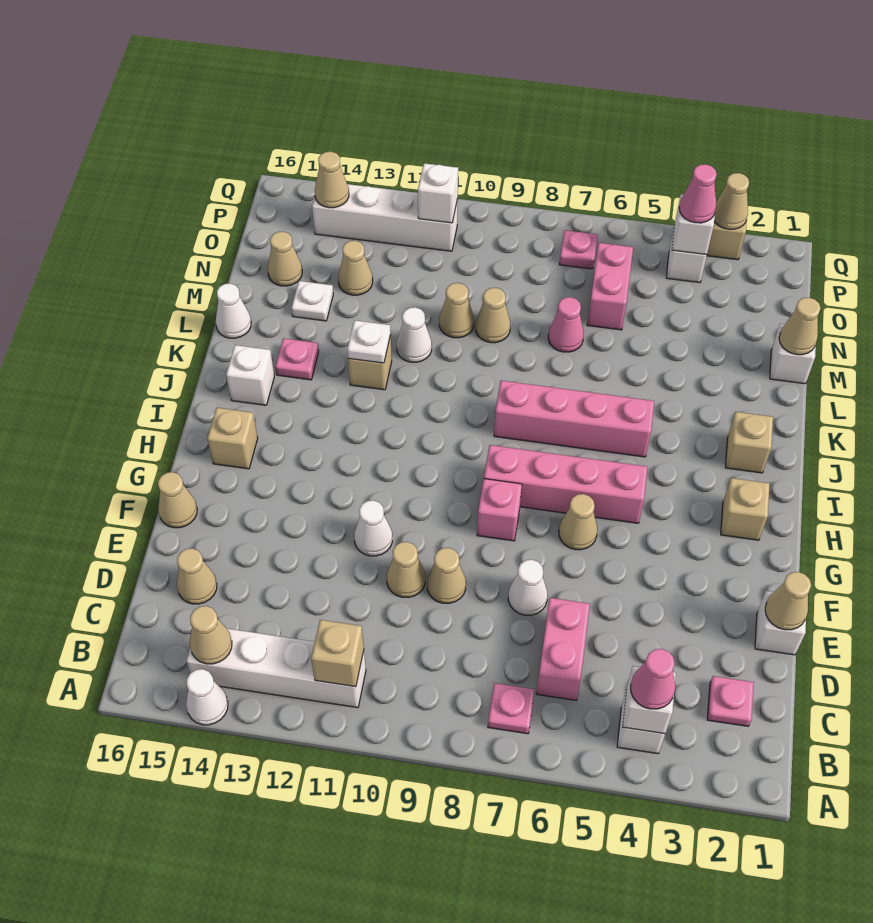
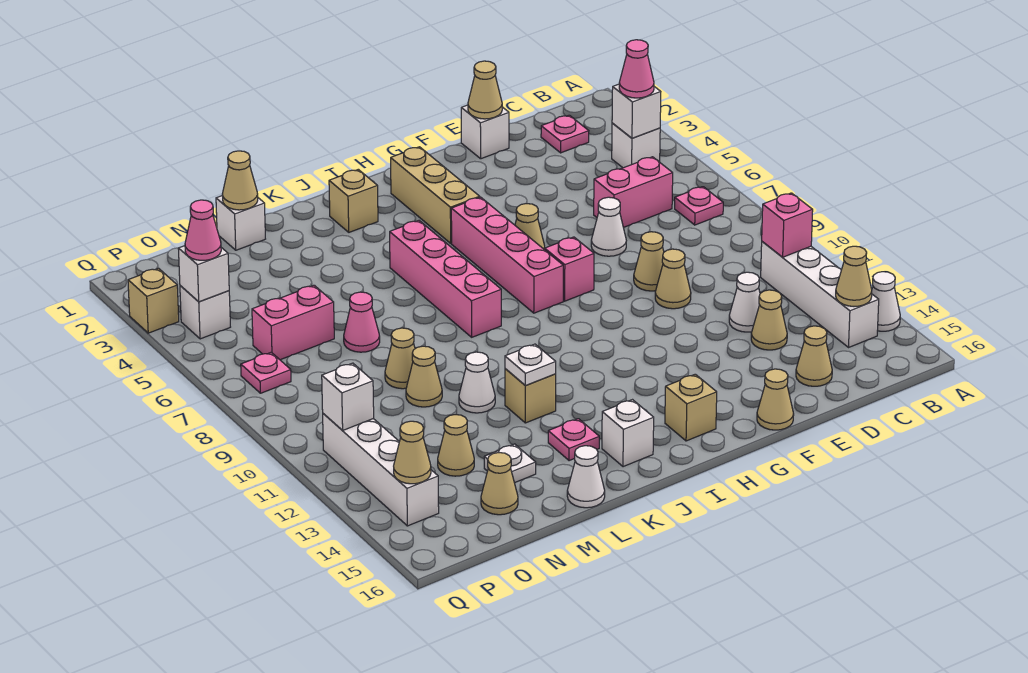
tan brick B11 level 2 -> pink brick B11 level 2
white cone F11 level 1 -> white cone D12 level 1
tan brick H2 level 1 -> tan brick H2:H4 level 1
tan cone Q3 level 2 -> tan cone D13 level 1

